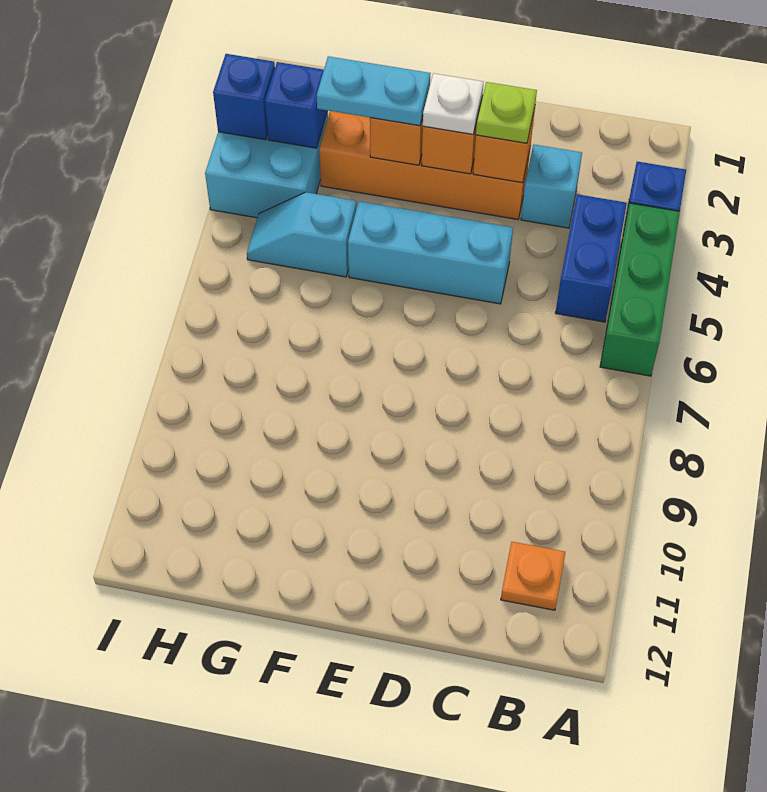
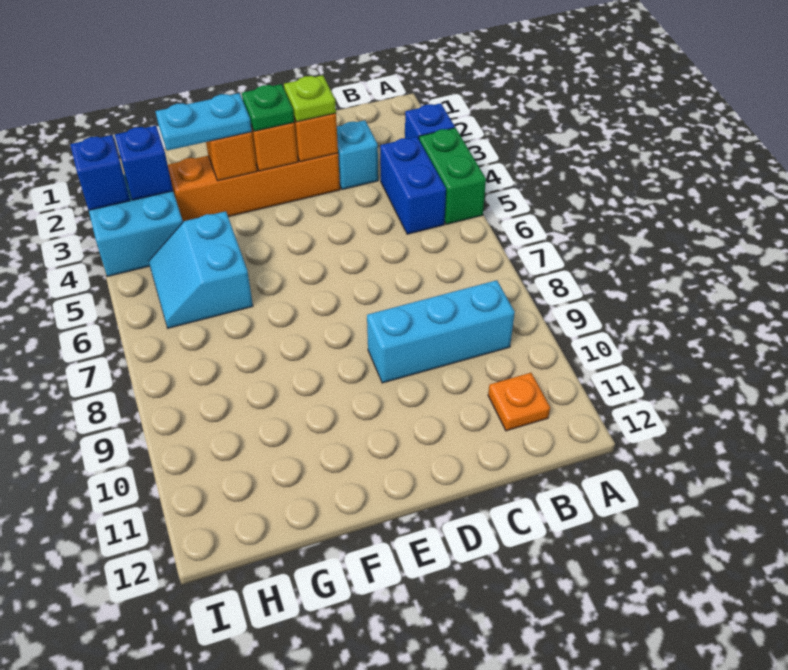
green brick A4:A6 level 1 -> green brick A4:A5 level 1
cyan brick D5:F5 level 1 -> cyan brick B9:D9 level 1
white plate E3 level 3 -> green plate E3 level 3
cyan slope G5:H5 level 1 top G -> cyan slope G5:H6 level 1 top G

